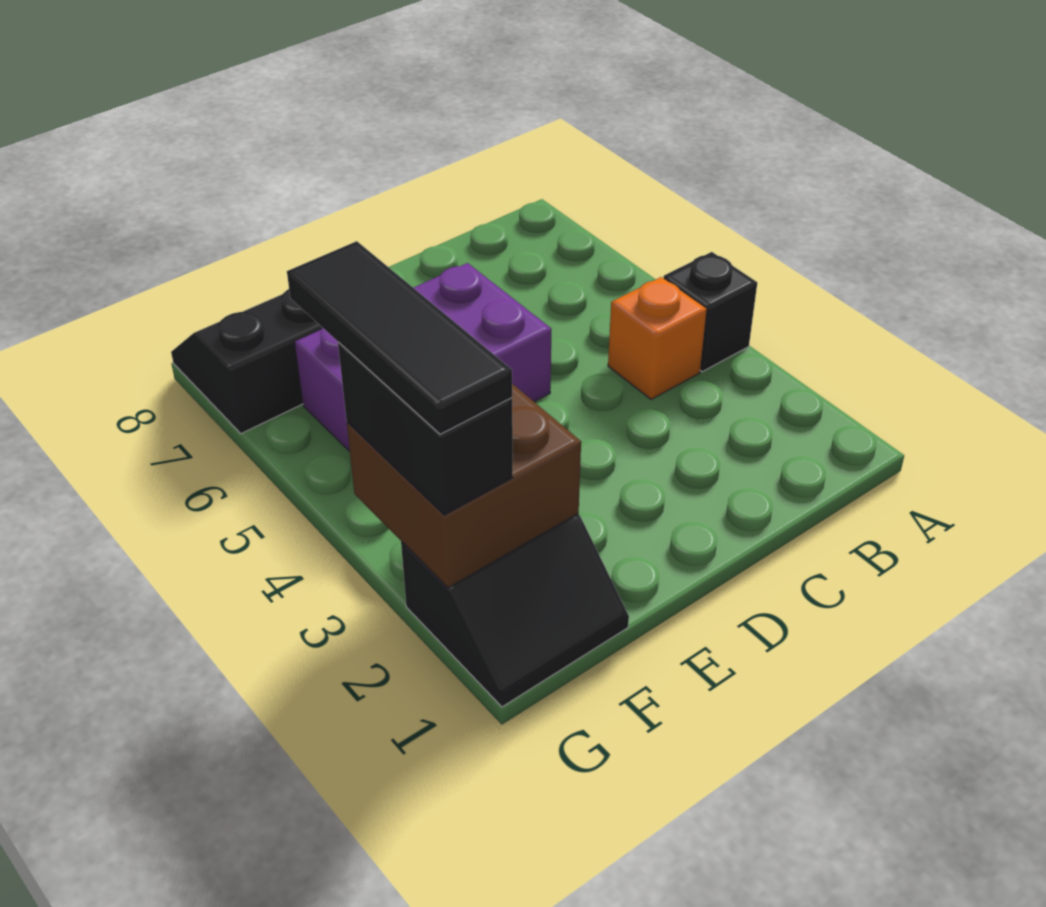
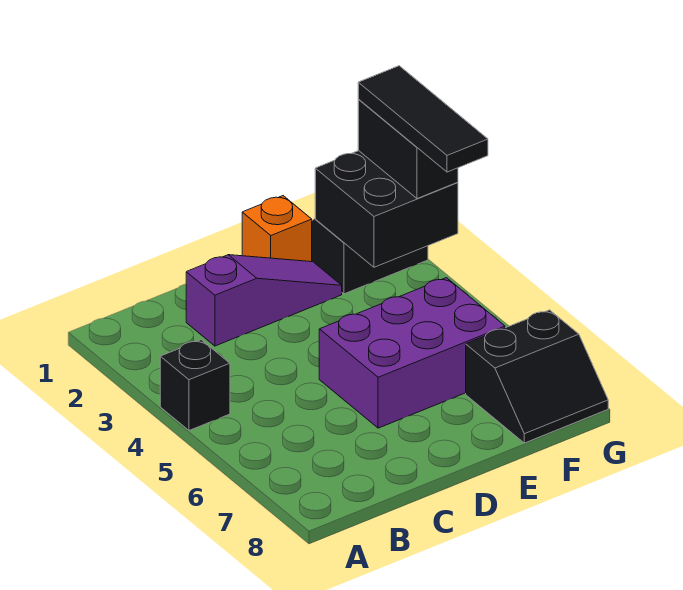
orange brick B4 level 1 -> orange brick E1 level 1
none -> purple slope C2:E2 level 1 top C
brown brick F2:G3 level 2 -> black brick F2:G3 level 2

